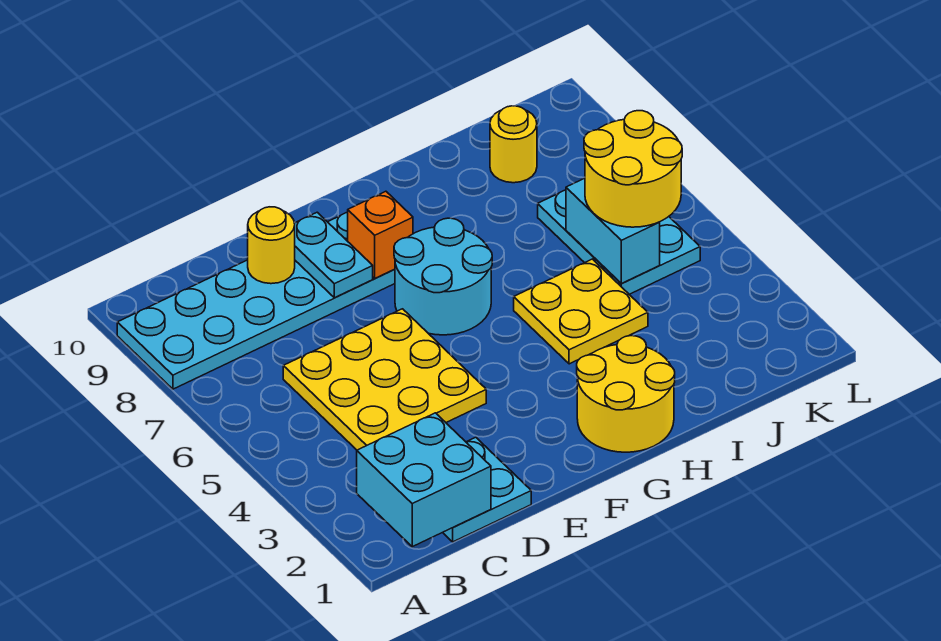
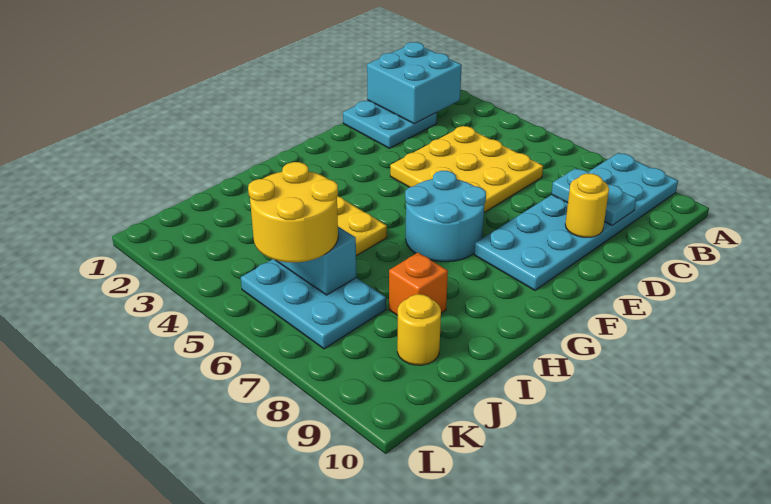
cyan plate E8:E9 level 2 -> cyan plate C8:C9 level 2
orange brick F8 level 2 -> orange brick I8 level 1
yellow round brick G1:H2 level 1 -> none

